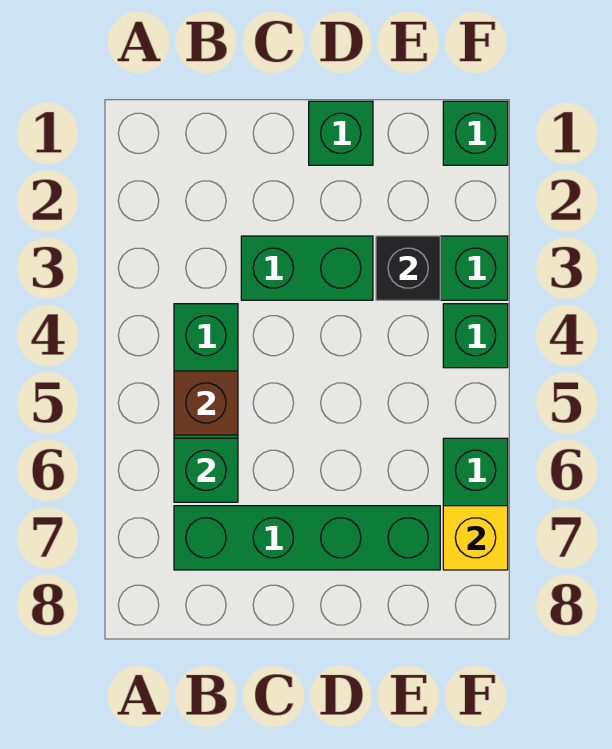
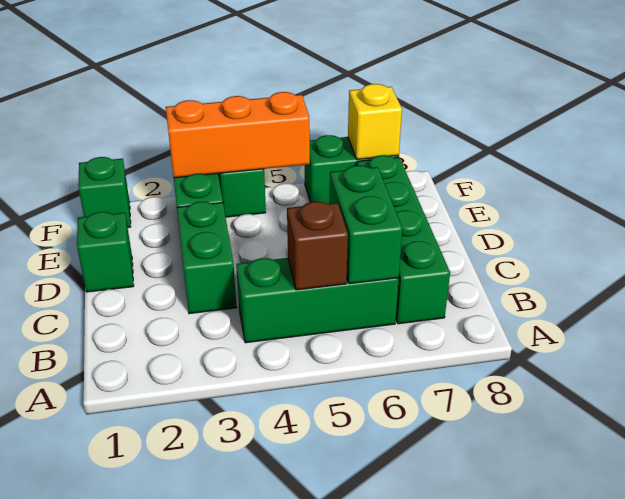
green brick B6 level 2 -> green brick B6:C6 level 2
black brick E3 level 2 -> none
none -> orange brick F3:F5 level 2

